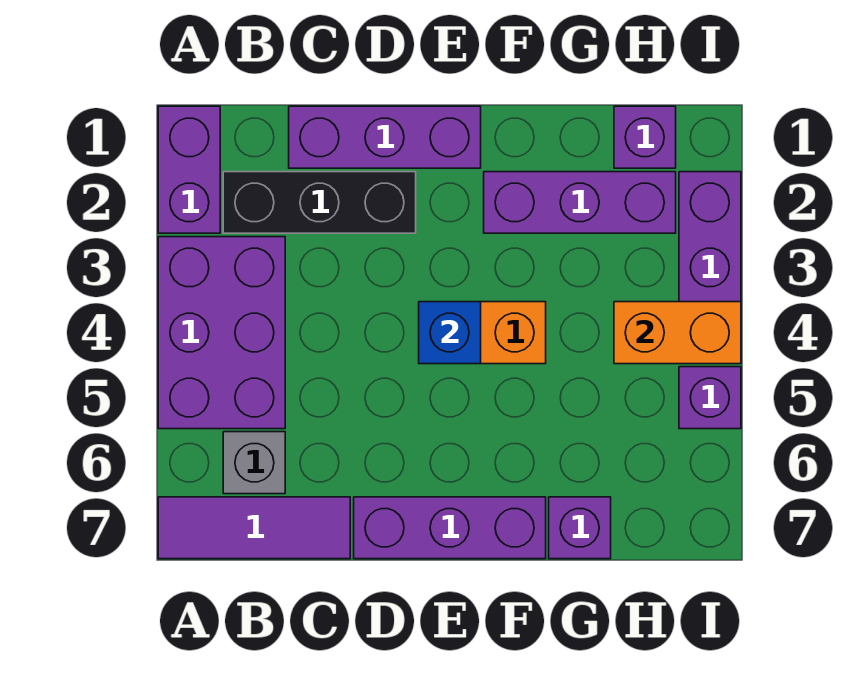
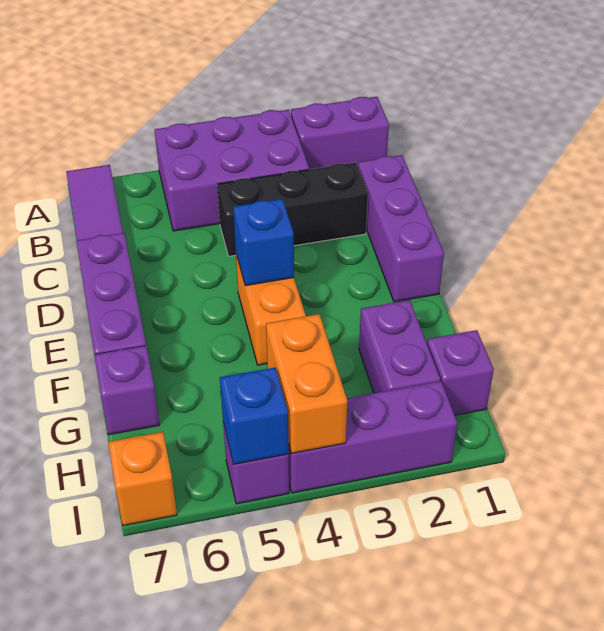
black brick B2:D2 level 1 -> black brick C2:C4 level 1
grey brick B6 level 1 -> none
purple brick F2:H2 level 1 -> purple brick G2:H2 level 1
none -> blue brick I5 level 2
none -> orange brick I7 level 1

